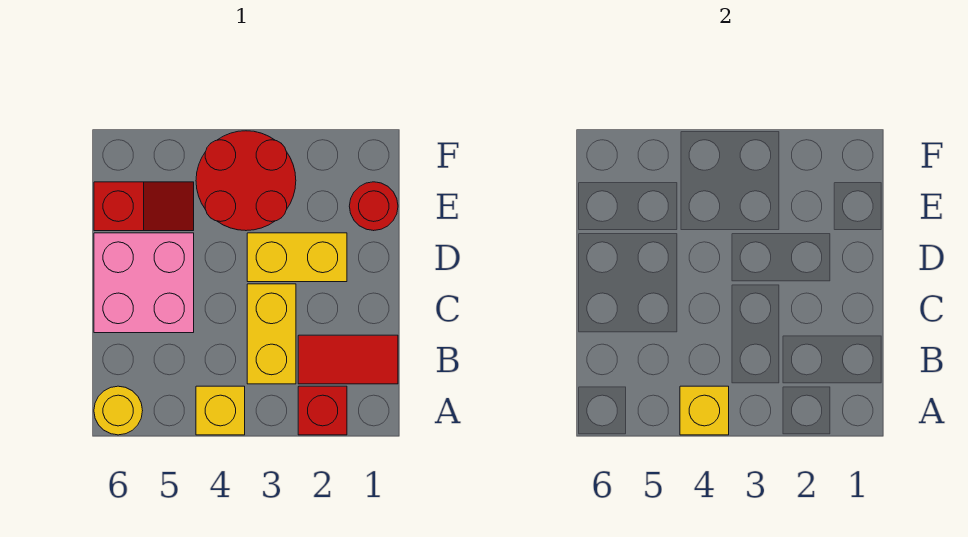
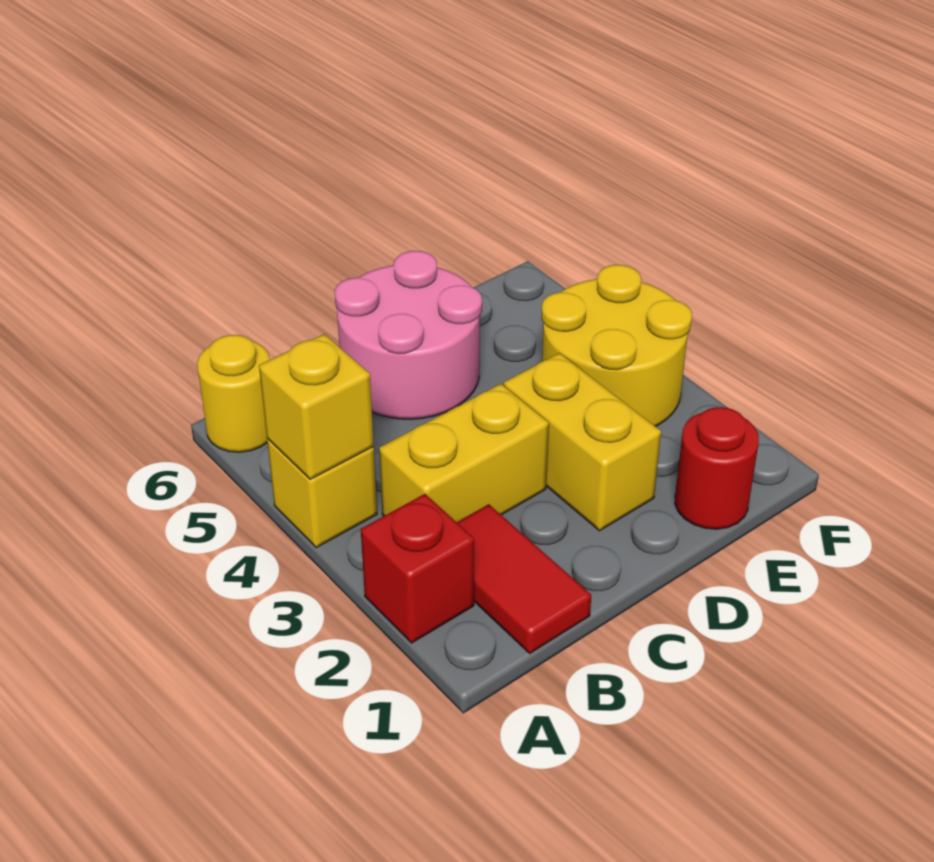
pink brick C5:D6 level 1 -> pink round brick C5:D6 level 1
red round brick E3:F4 level 1 -> yellow round brick E3:F4 level 1
red slope E5:E6 level 1 top 6 -> none

